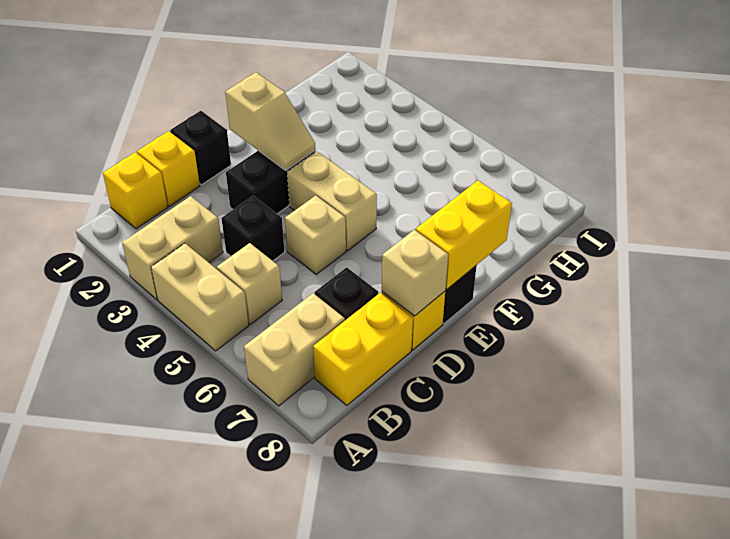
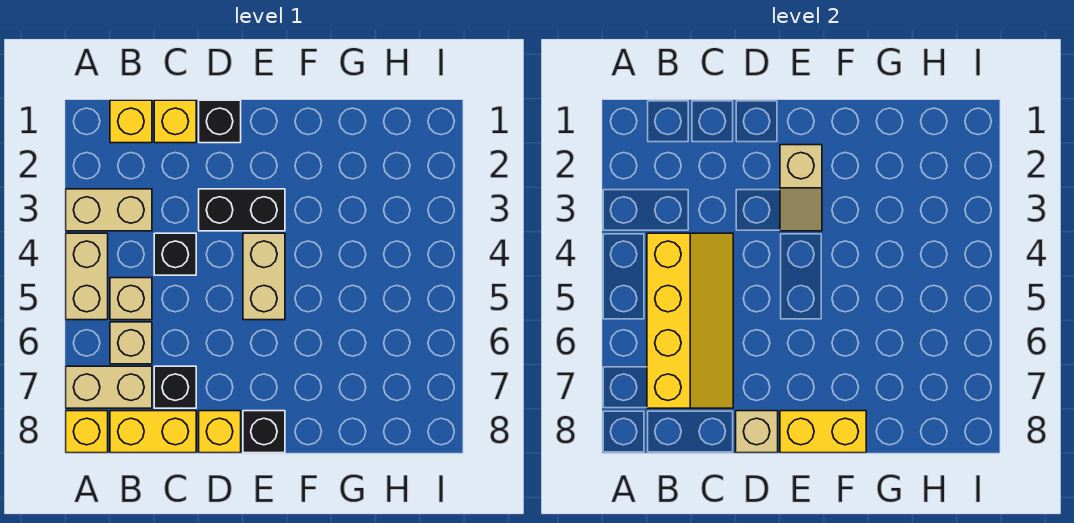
none -> yellow brick A8 level 1
none -> yellow slope B4:C7 level 2 top B
tan brick D5 level 1 -> tan brick B6 level 1

